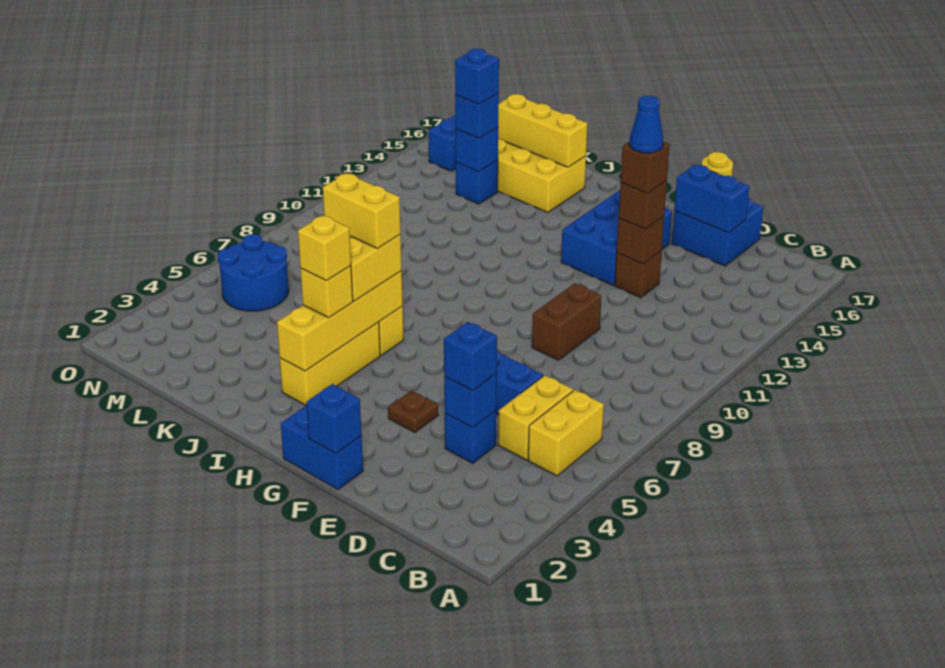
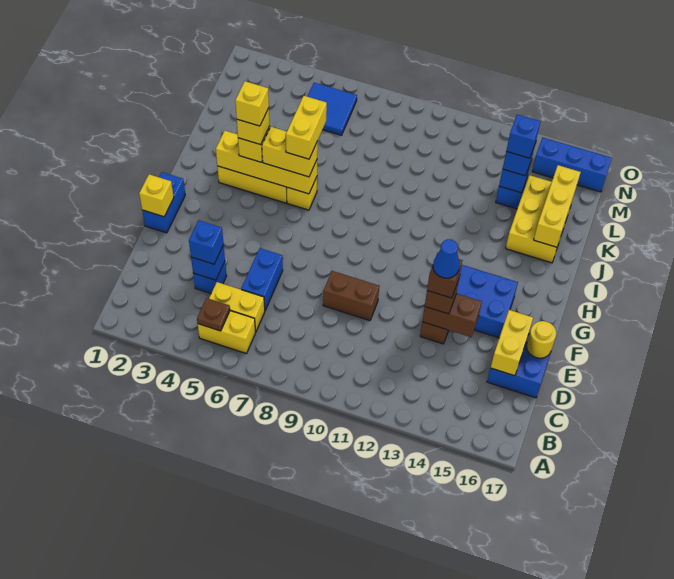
blue brick D16:E16 level 2 -> yellow brick D16:E16 level 2
brown brick E13 level 2 -> brown brick E13:E14 level 2
blue brick F1 level 2 -> yellow brick F1 level 2
brown plate F4 level 1 -> brown plate B5 level 2
none -> yellow brick I4 level 5
blue round brick M5:N6 level 1 -> blue tile M5:N6 level 1

